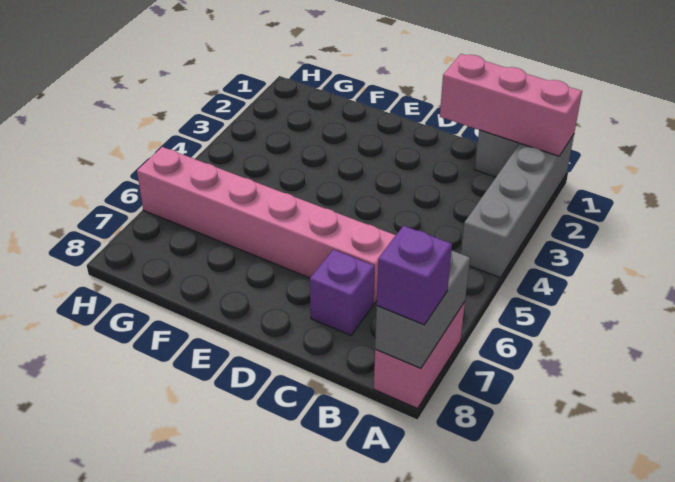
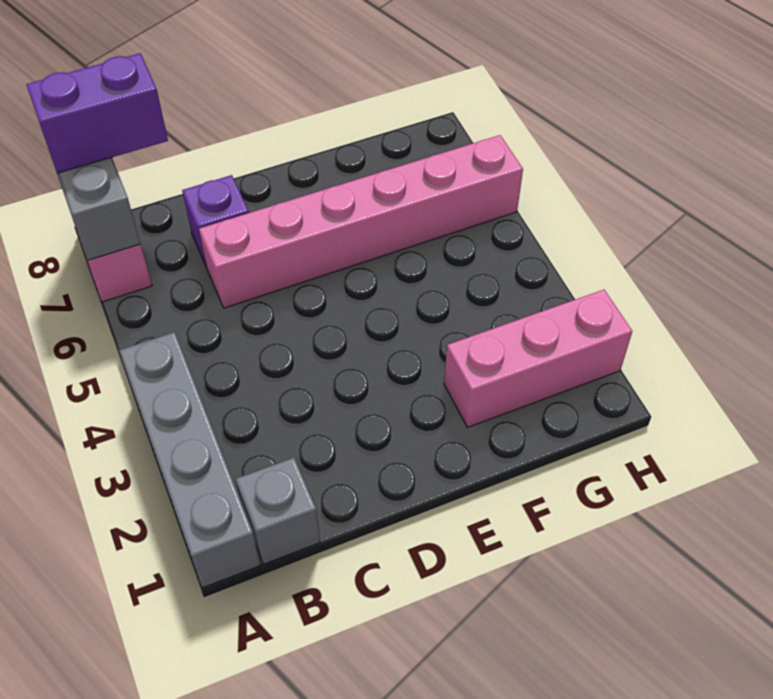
pink brick A1:C1 level 2 -> pink brick F2:H2 level 1
purple brick A8 level 3 -> purple brick A8:B8 level 3

